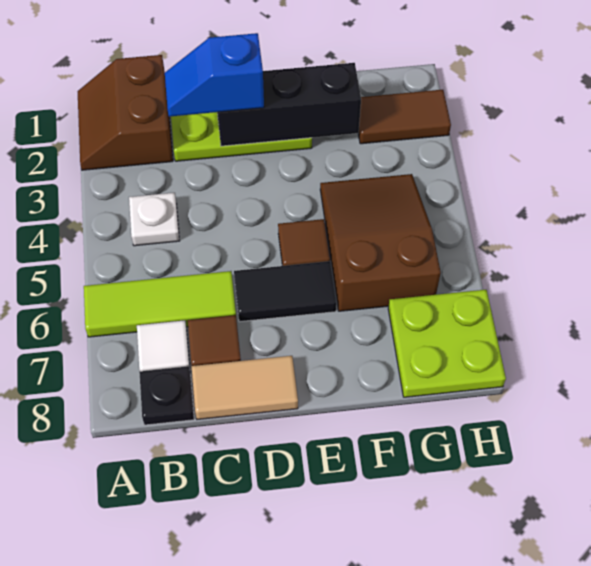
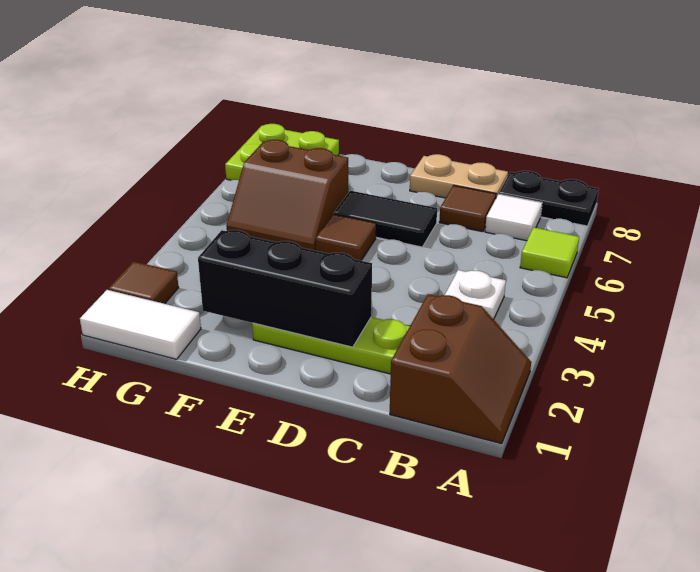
lime tile A6:C6 level 1 -> lime tile A6 level 1
black plate B8 level 1 -> black plate A8:B8 level 1
blue slope C2:D2 level 3 top D -> none
tan tile C8:D8 level 1 -> tan plate C8:D8 level 1
brown slope F4:G6 level 1 top 6 -> brown slope F5:G6 level 1 top 6
none -> white tile G1:H1 level 1
brown tile G2:H2 level 1 -> brown tile H2 level 1

